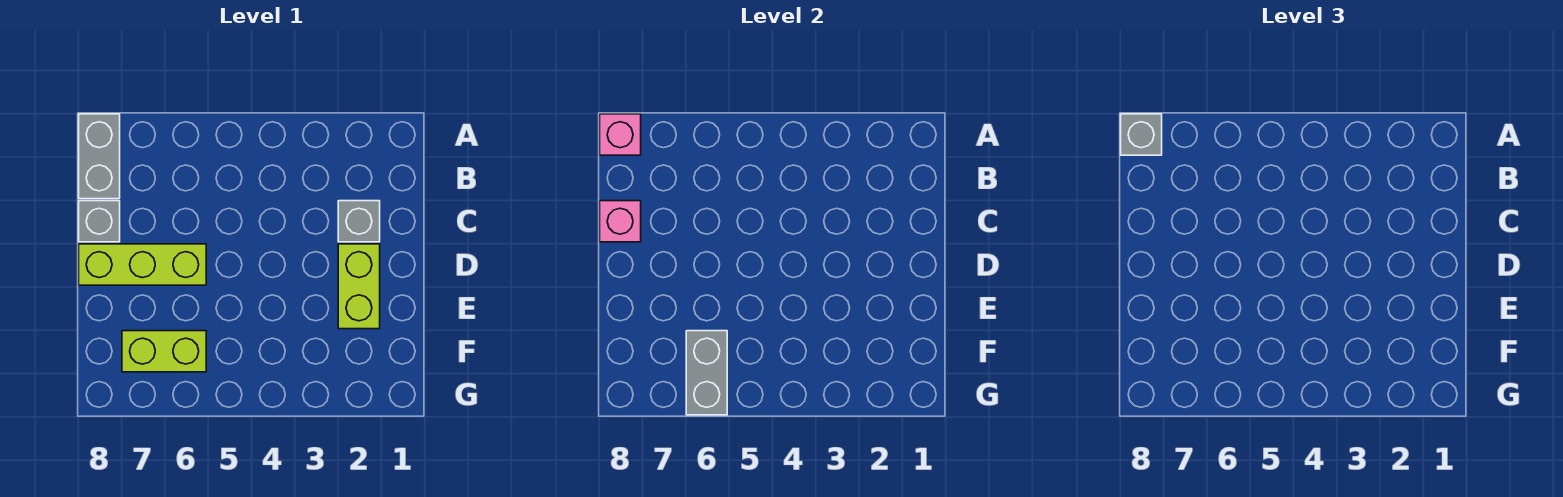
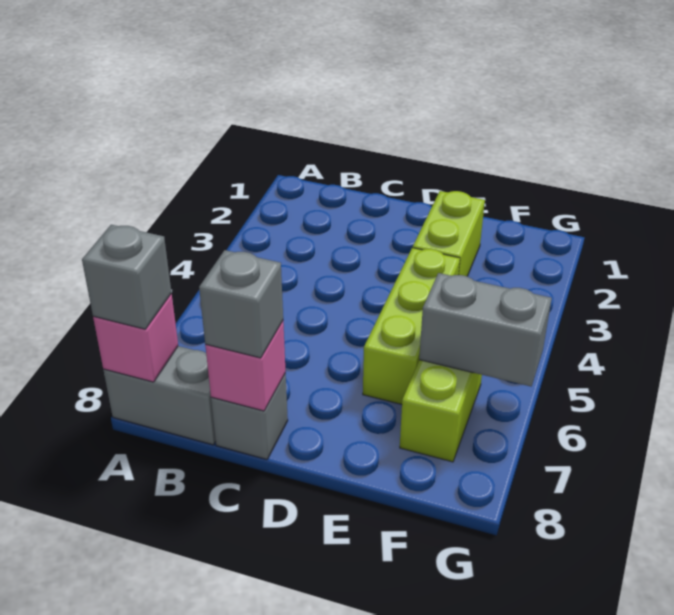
grey brick C2 level 1 -> grey brick C8 level 3
lime brick D2:E2 level 1 -> lime brick E2:E3 level 1
lime brick D6:D8 level 1 -> lime brick E4:E6 level 1

